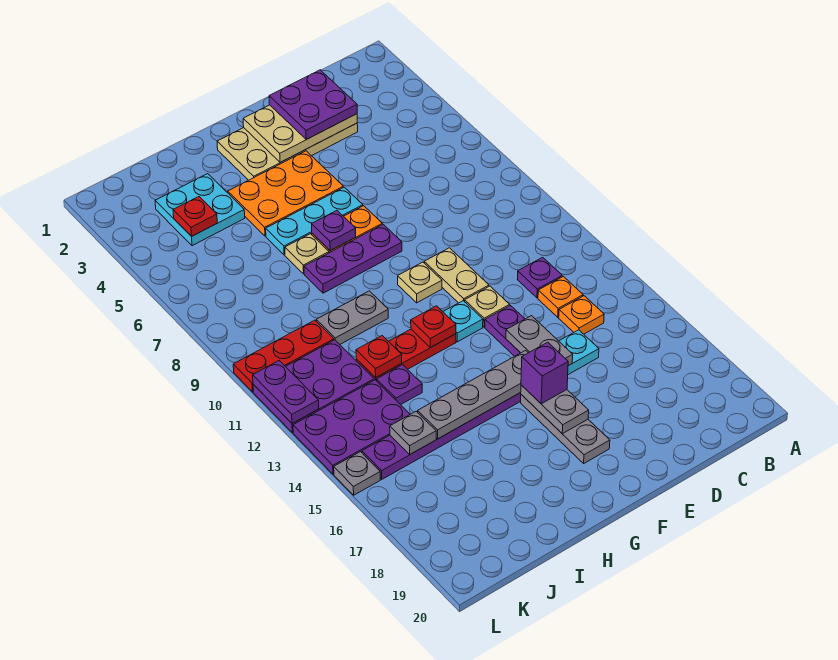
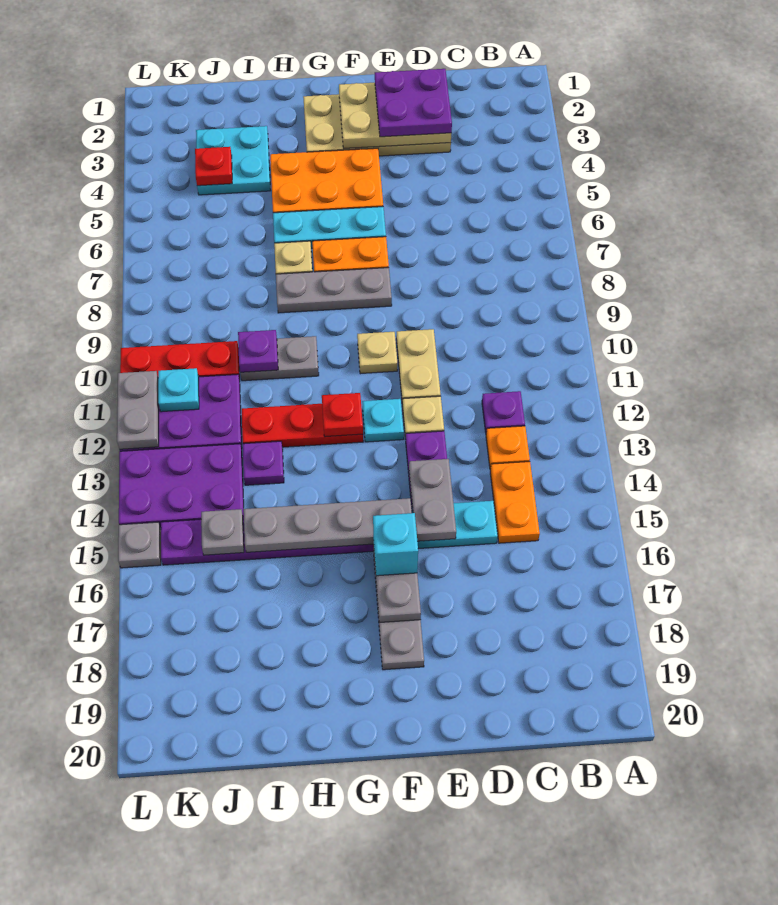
orange plate C14 level 1 -> orange plate C14:C15 level 1
purple plate F8:H8 level 1 -> grey plate F8:H8 level 1
purple brick F16 level 3 -> cyan brick F16 level 3
purple plate G7 level 2 -> purple plate I10 level 2
red plate I12 level 2 -> none
none -> cyan plate K11 level 2
purple plate L11:L12 level 2 -> grey plate L11:L12 level 2

